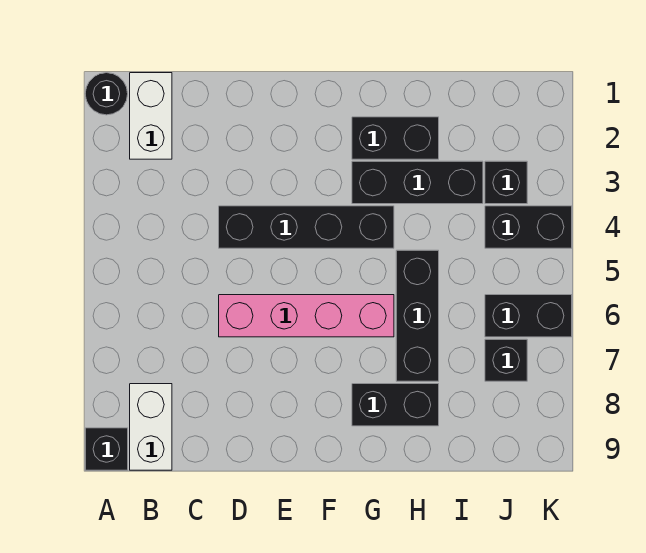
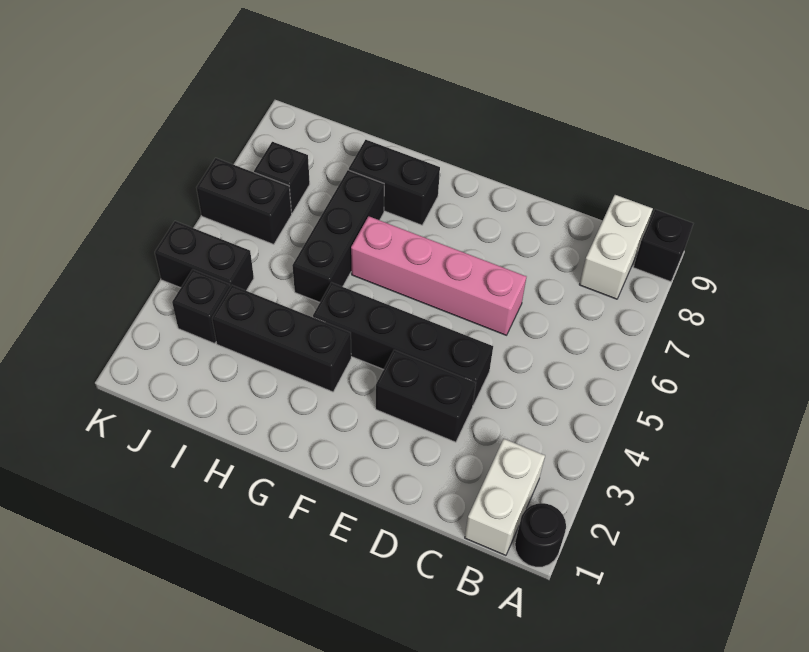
black brick G2:H2 level 1 -> black brick D3:E3 level 1

